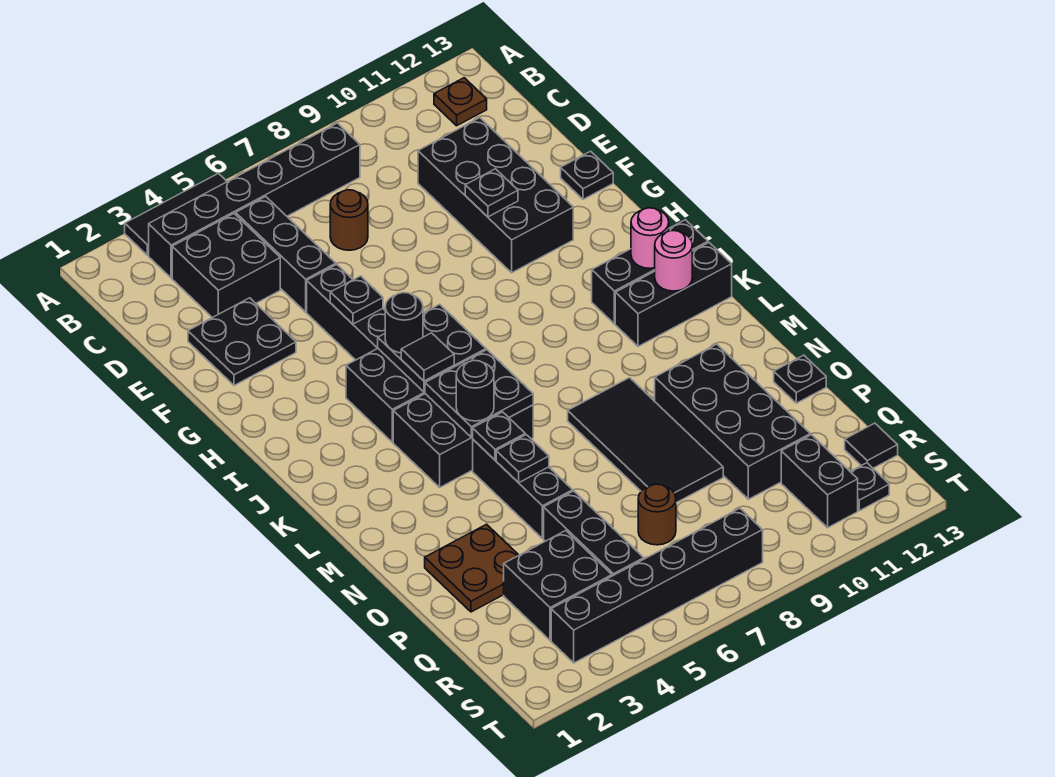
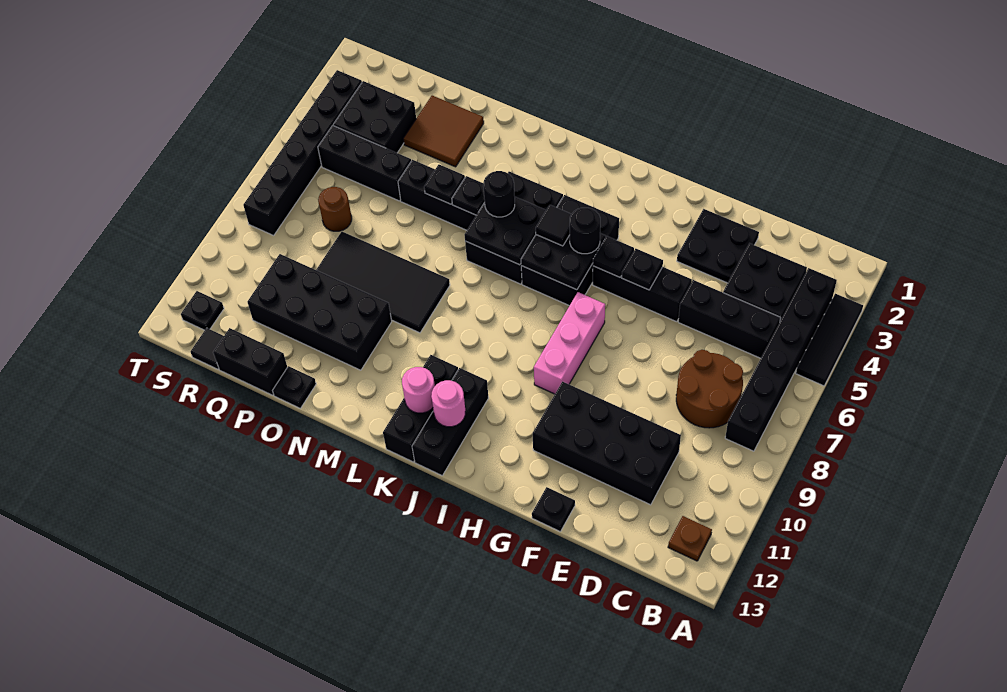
brown round brick D7 level 1 -> brown round brick C7:D8 level 1
black plate F10 level 2 -> black plate H5 level 2
none -> pink brick H7:H9 level 1
brown plate O2:P3 level 1 -> brown tile O2:P3 level 1
black brick R11:S11 level 1 -> black brick P13:Q13 level 1

